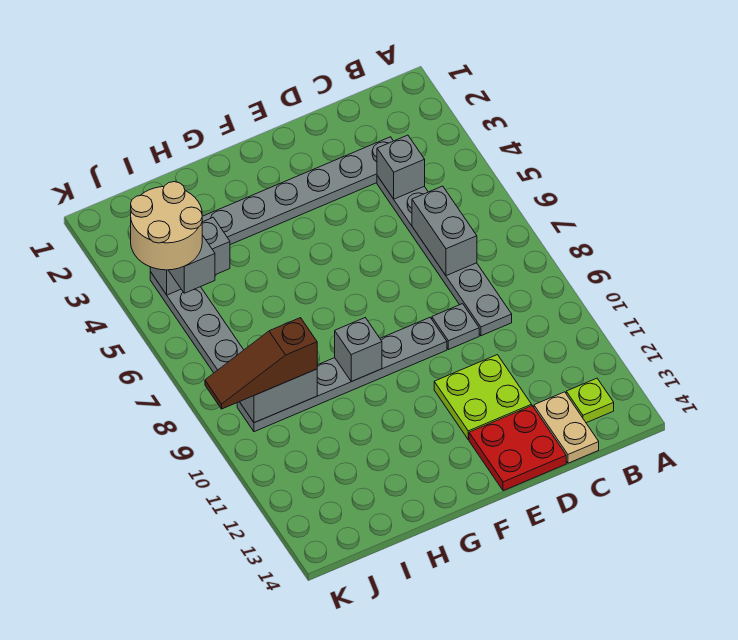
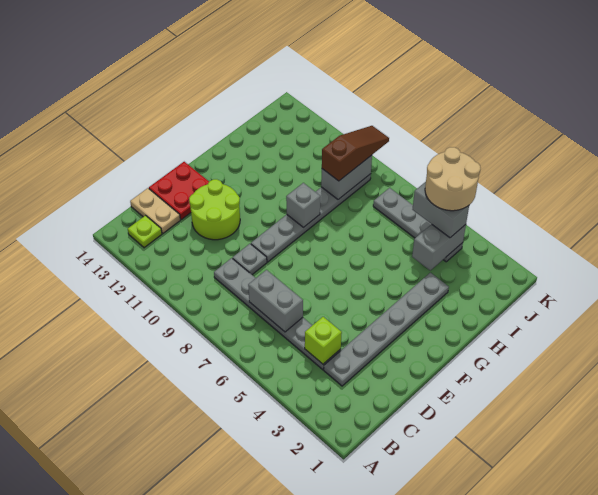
grey brick C4 level 2 -> lime brick C4 level 2
lime plate D11:E12 level 1 -> lime round brick D11:E12 level 1

